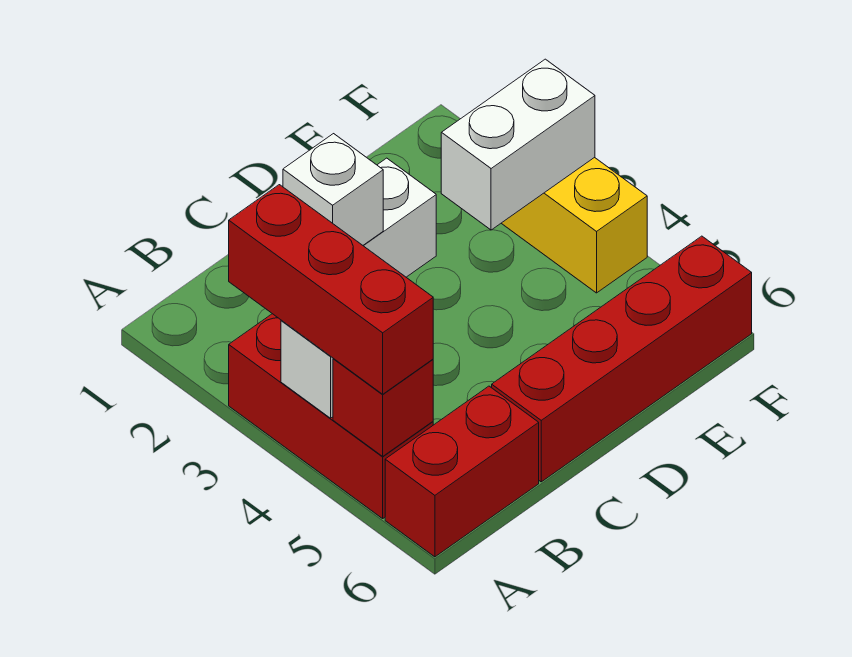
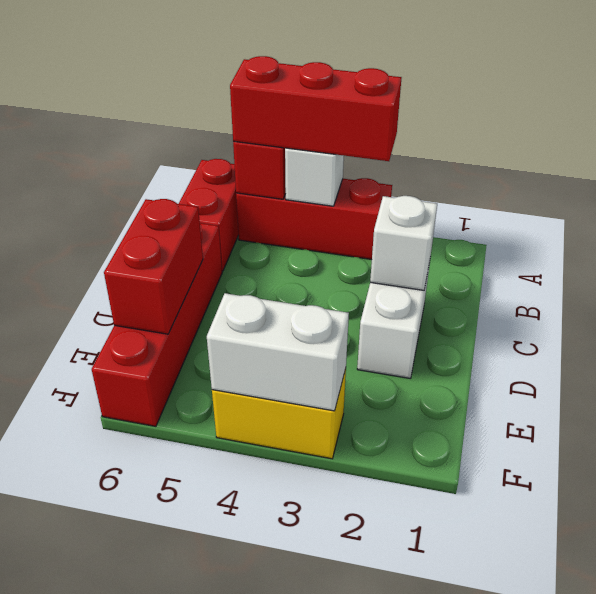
none -> red brick D6:E6 level 2
white brick E3:F3 level 2 -> white brick F3:F4 level 2

